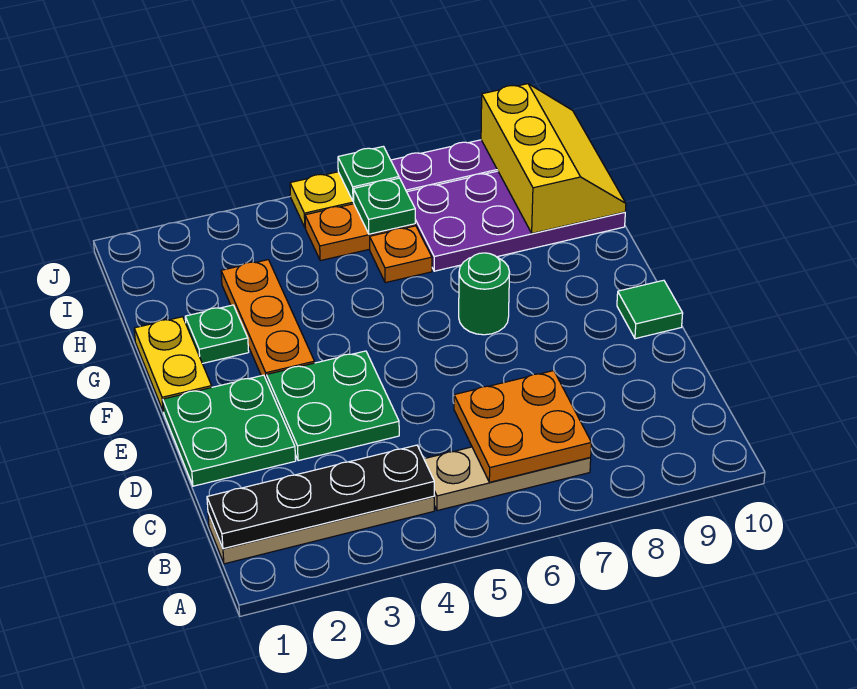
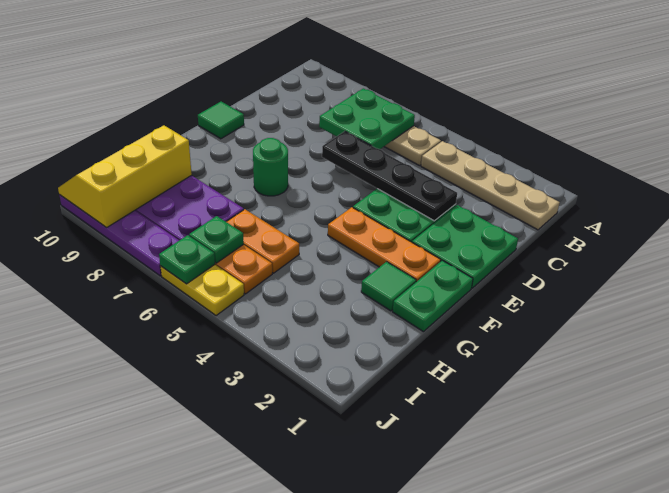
black plate B1:B4 level 2 -> black plate D3:D6 level 2
orange plate B6:C7 level 2 -> green plate B6:C7 level 2
yellow plate F1:G1 level 1 -> green plate F1:G1 level 1
orange plate F3:H3 level 1 -> orange plate F2:F4 level 1
green plate G2 level 1 -> green tile G2 level 1
orange plate H6 level 1 -> orange plate H5:H6 level 1

